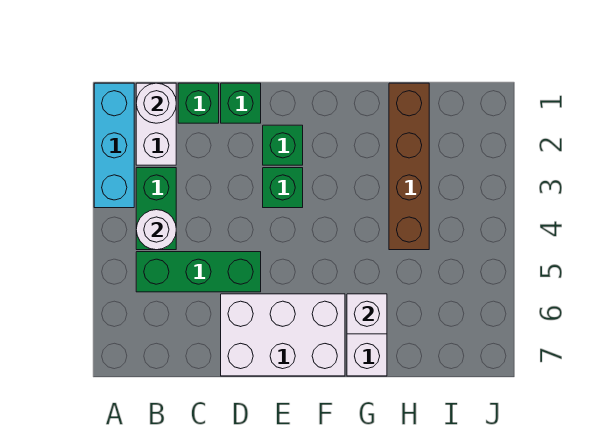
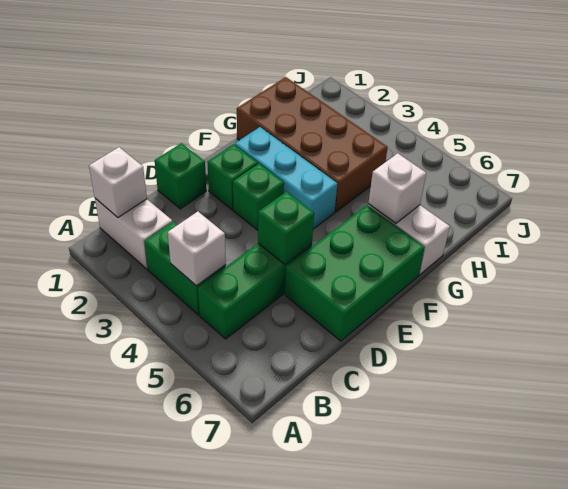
cyan brick A1:A3 level 1 -> cyan brick F2:F4 level 1
white round brick B1 level 2 -> white brick B1 level 2
white round brick B4 level 2 -> white brick B4 level 2
green brick C1 level 1 -> green brick D5 level 2
white brick D6:F7 level 1 -> green brick D6:F7 level 1
brown brick H1:H4 level 1 -> brown brick G1:H4 level 1

